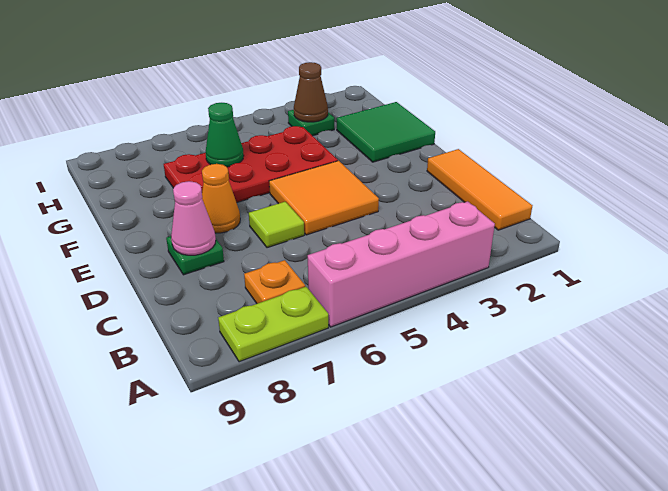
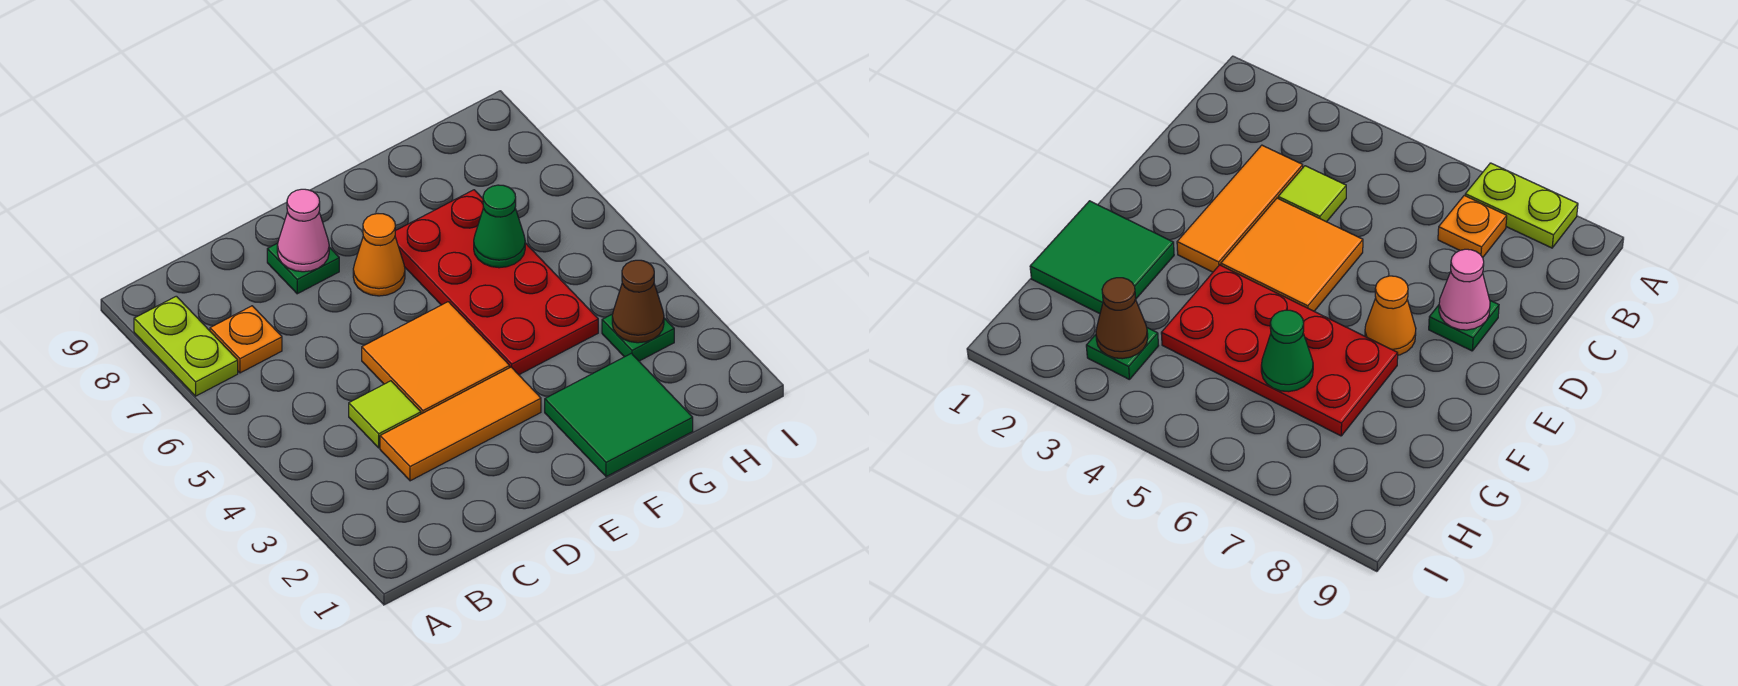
pink brick A3:A6 level 1 -> none
orange tile B1:D1 level 1 -> orange tile C3:E3 level 1
lime tile D6 level 1 -> lime tile C4 level 1

